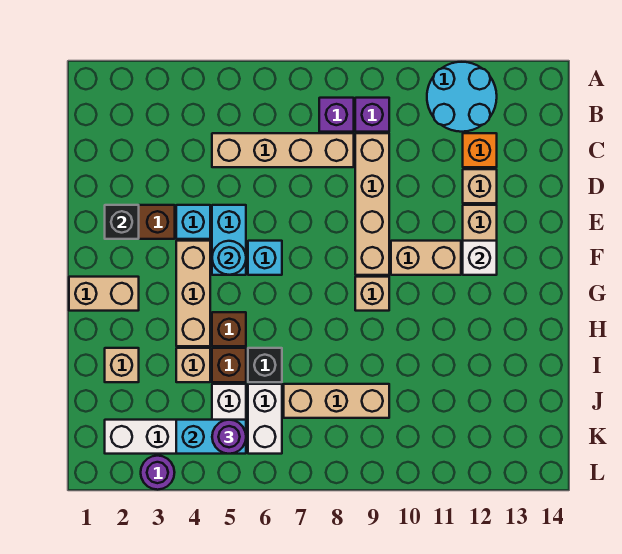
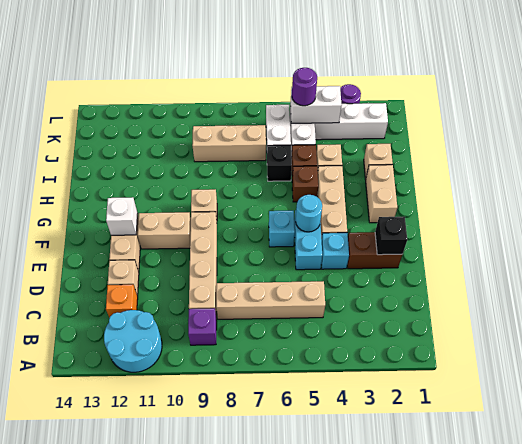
purple brick B8 level 1 -> none
tan brick G1:G2 level 1 -> tan brick G2:H2 level 1
cyan brick K4:K5 level 2 -> white brick K4:K5 level 2

